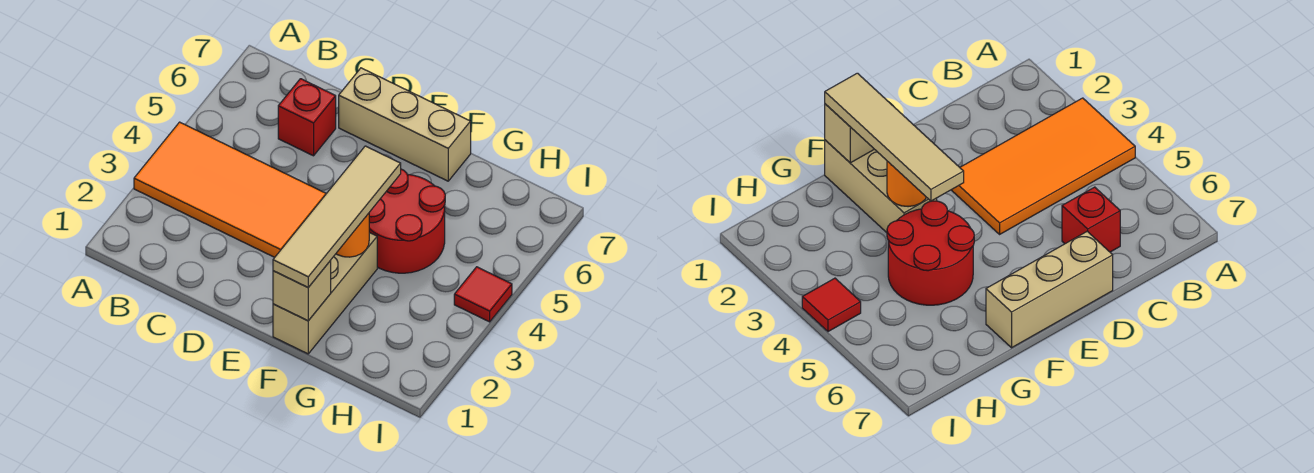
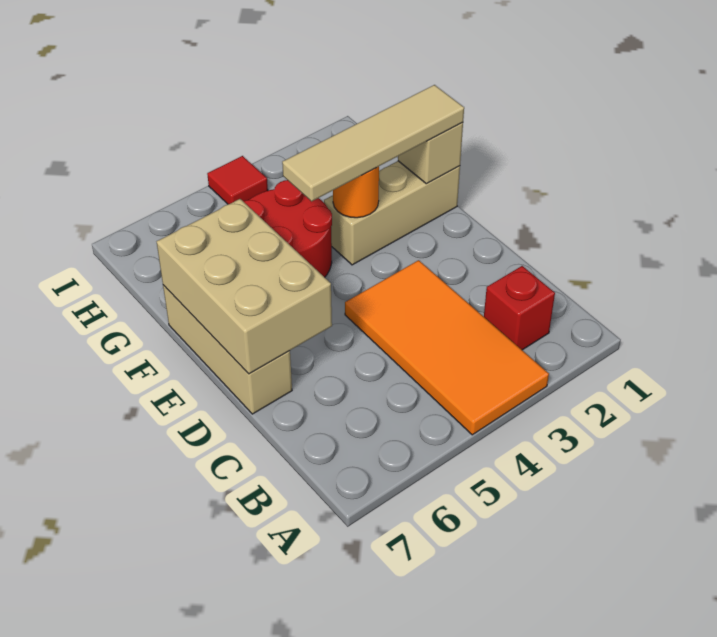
red brick C6 level 1 -> red brick B2 level 1
none -> tan brick D6:F7 level 2

